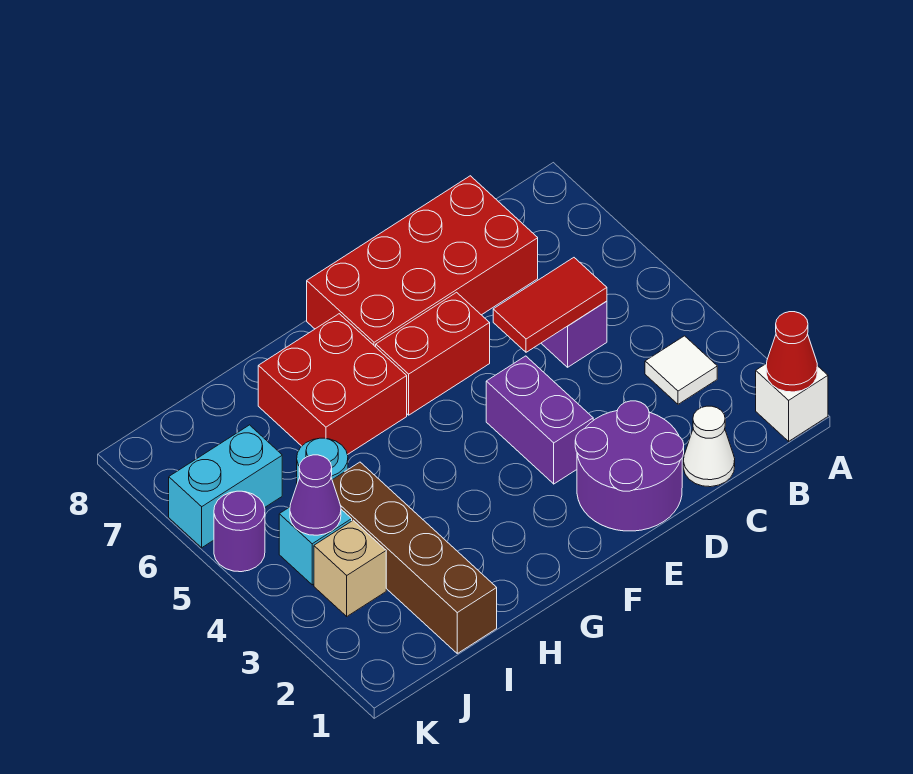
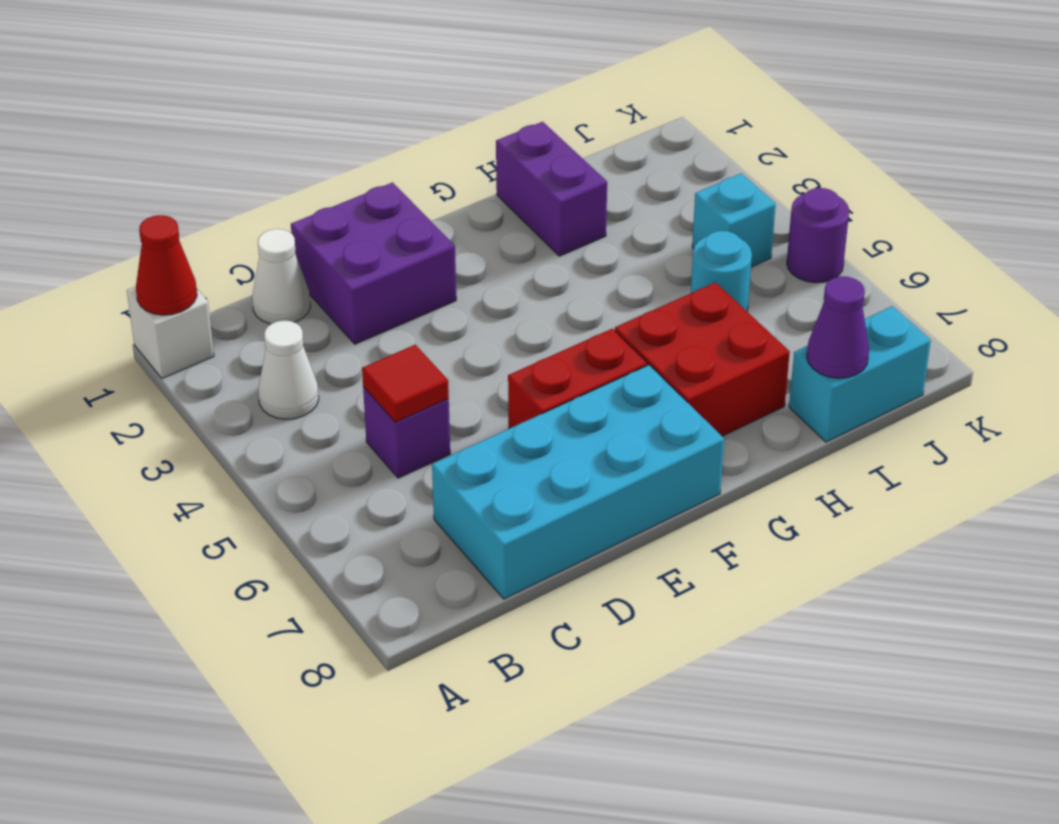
white tile B3 level 1 -> white cone B3 level 1
red tile C5:D5 level 2 -> red tile C5 level 2
red brick C7:F8 level 1 -> cyan brick C7:F8 level 1
purple round brick D1:E2 level 1 -> purple brick D1:E2 level 1
purple brick E3:E4 level 1 -> purple brick H1:H2 level 1
brown brick I1:I4 level 1 -> none
tan brick J3 level 1 -> none
purple cone J4 level 2 -> purple cone I8 level 2
cyan brick J6:K6 level 1 -> cyan brick I8:J8 level 1

